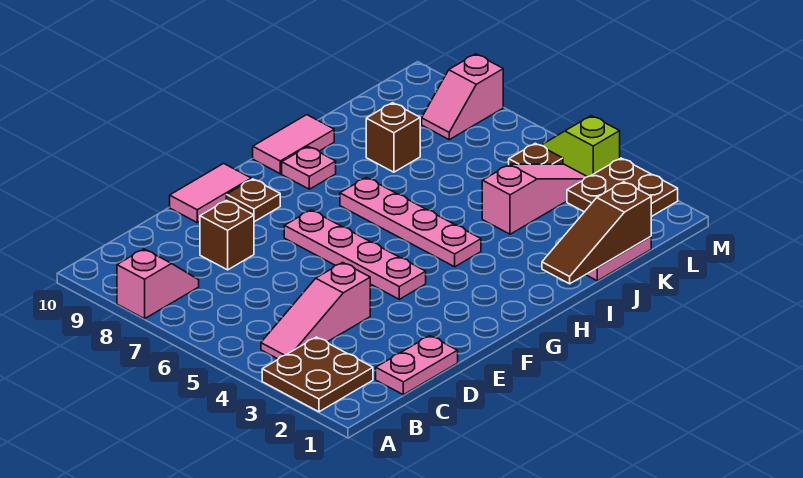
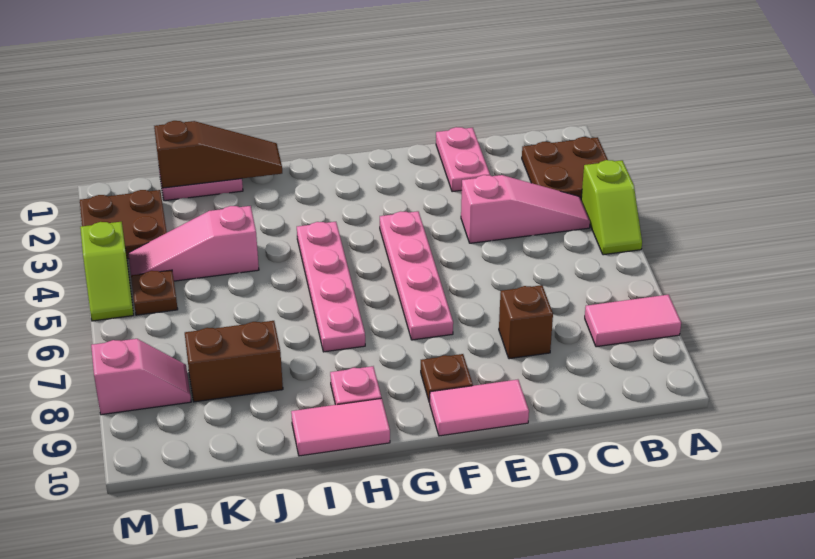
none -> lime slope A4:A5 level 1 top 4
pink slope A8:B8 level 1 top A -> pink tile A8:B8 level 1
pink plate C1:D1 level 1 -> pink plate D1:D2 level 1
brown brick J8 level 1 -> brown brick J8:K8 level 1

